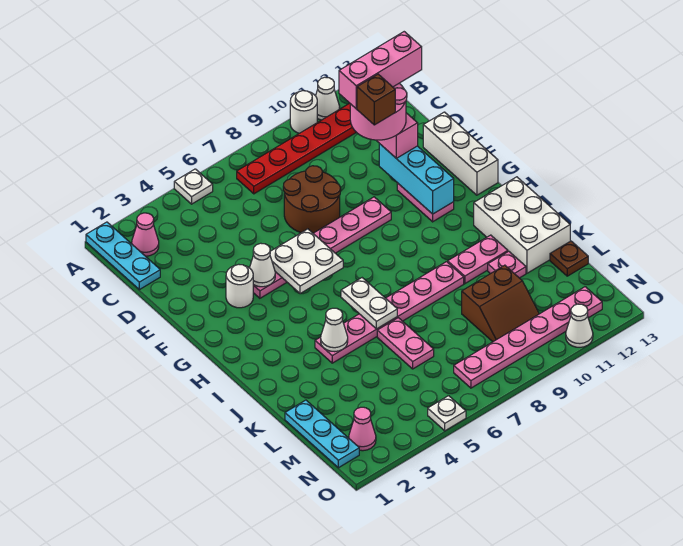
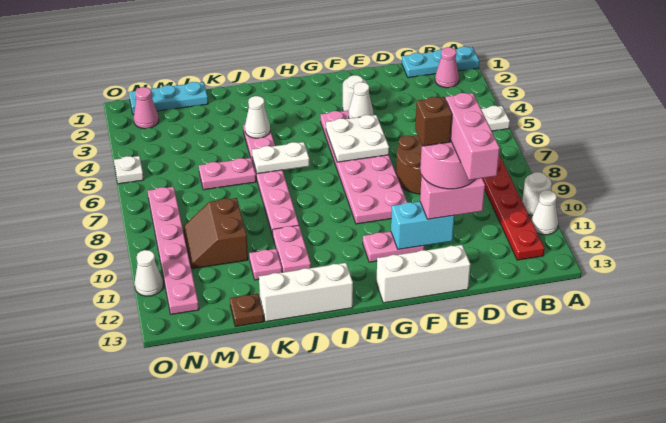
cyan brick E11:G11 level 2 -> cyan brick E11:F11 level 2
pink plate F4:F9 level 1 -> pink plate F4:G9 level 1
white brick I12:K13 level 1 -> white brick I13:K13 level 1

